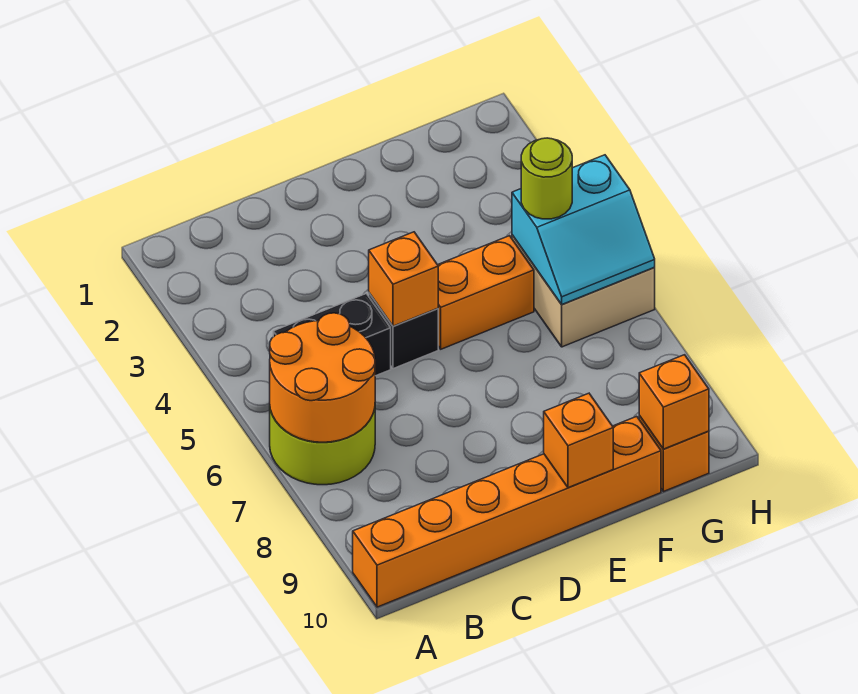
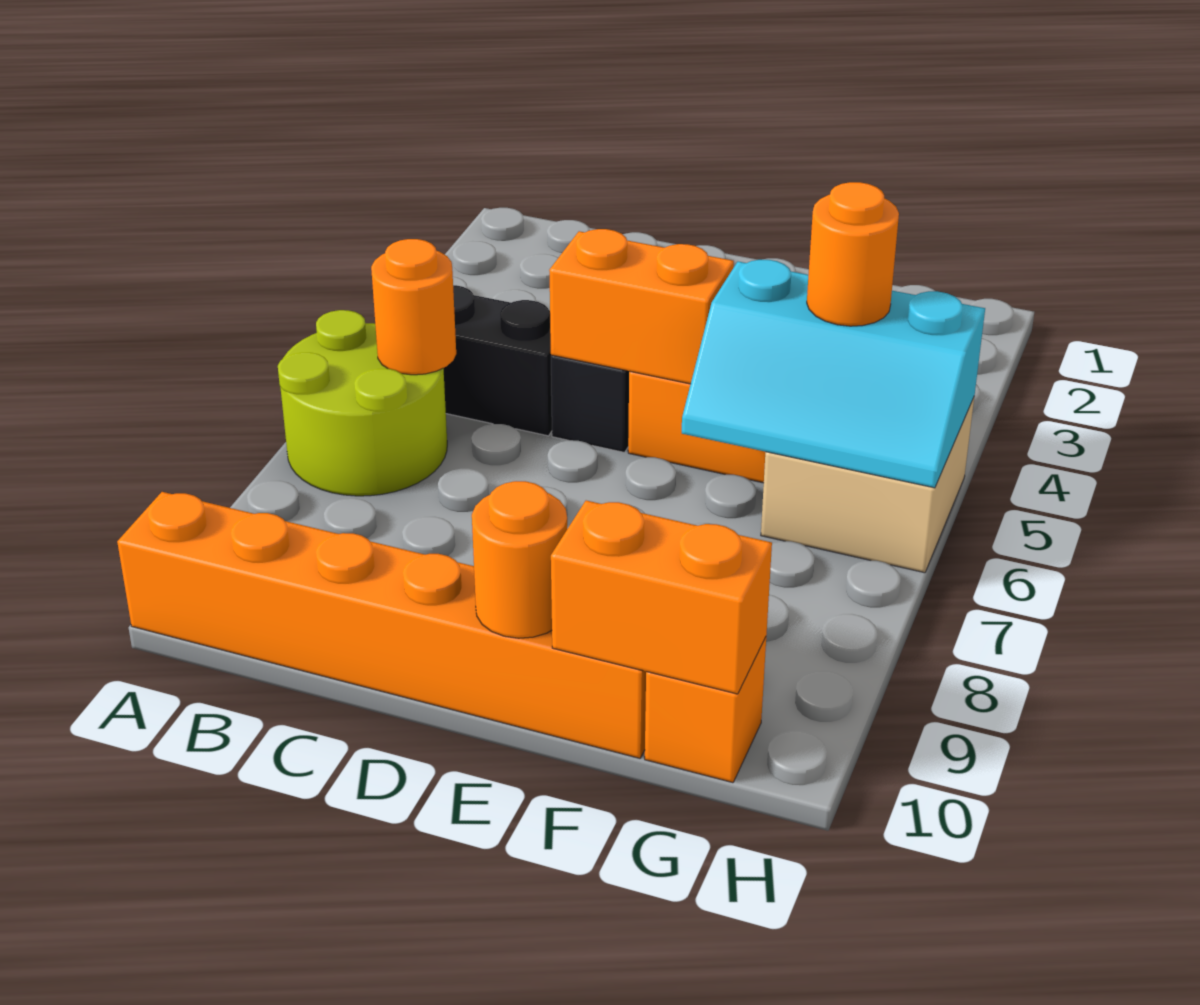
orange round brick A6:B7 level 2 -> orange round brick B6 level 2
orange brick D5 level 2 -> orange brick D5:E5 level 2
orange brick E10 level 2 -> orange round brick E10 level 2
cyan slope G5:H6 level 2 top 5 -> cyan slope F5:H6 level 2 top 5
lime round brick G5 level 3 -> orange round brick G5 level 3
orange brick G10 level 2 -> orange brick F10:G10 level 2

